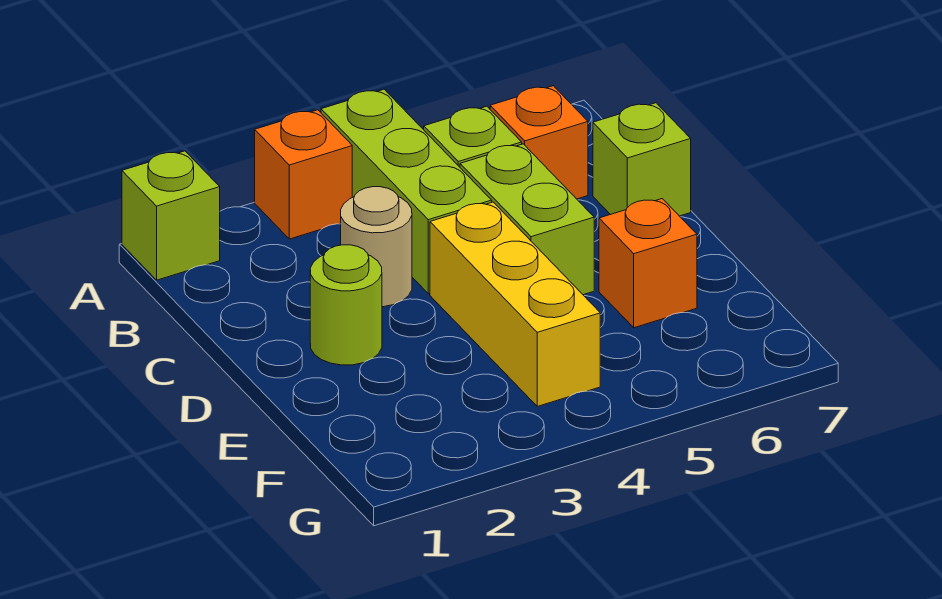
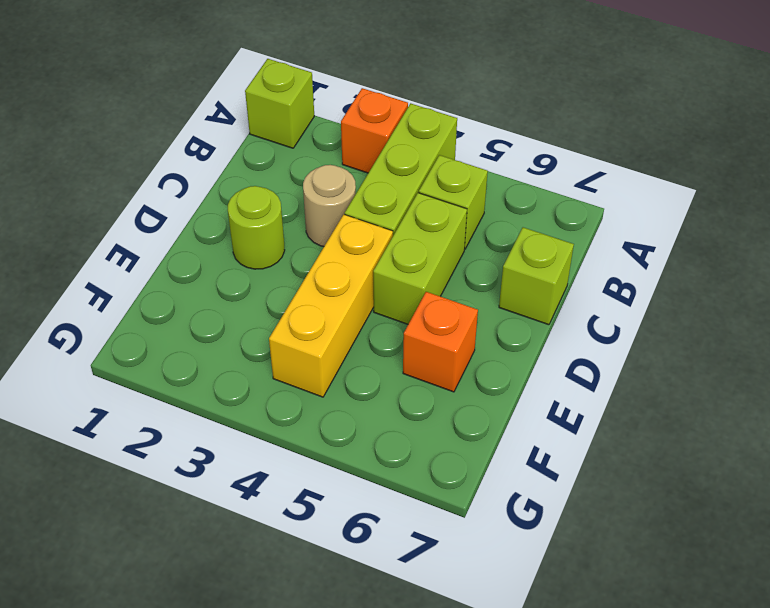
orange brick B6 level 1 -> none

